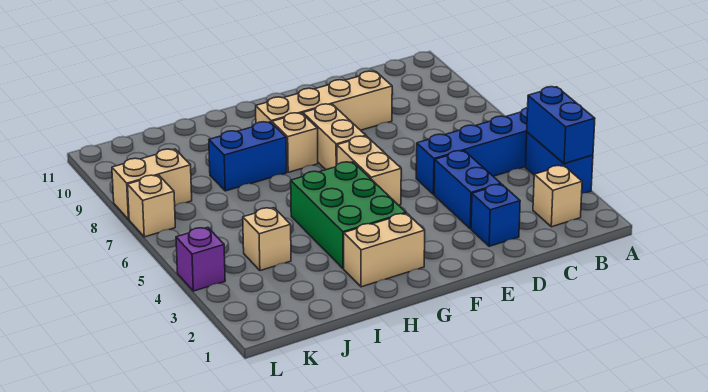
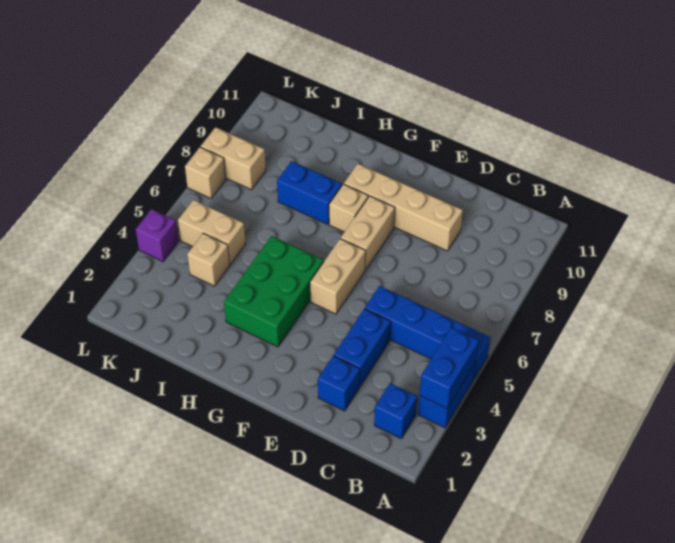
tan brick B2 level 1 -> blue brick B2 level 1
tan brick G2:H2 level 1 -> tan brick J5:K5 level 1

